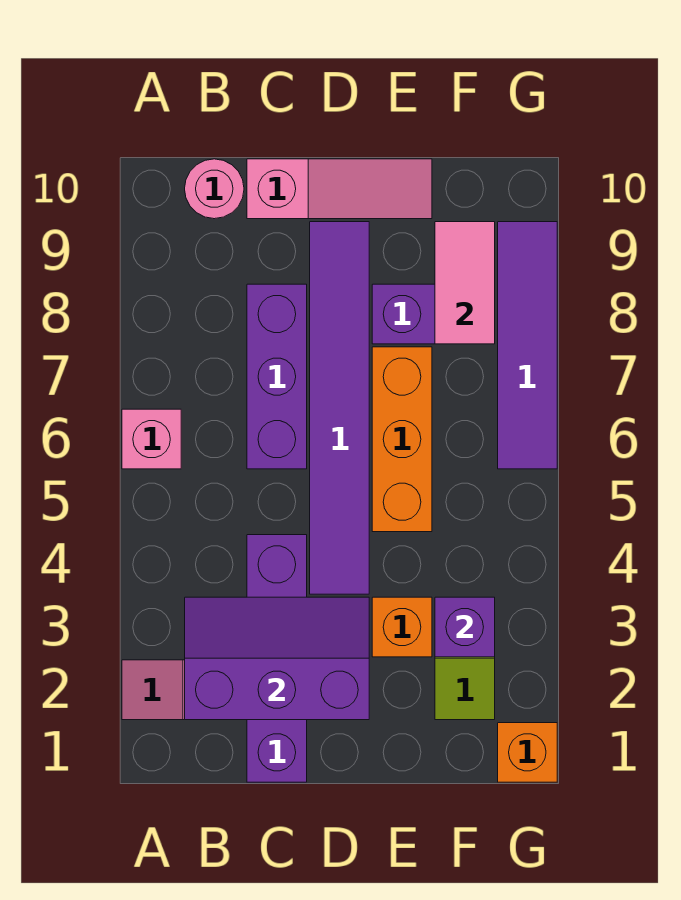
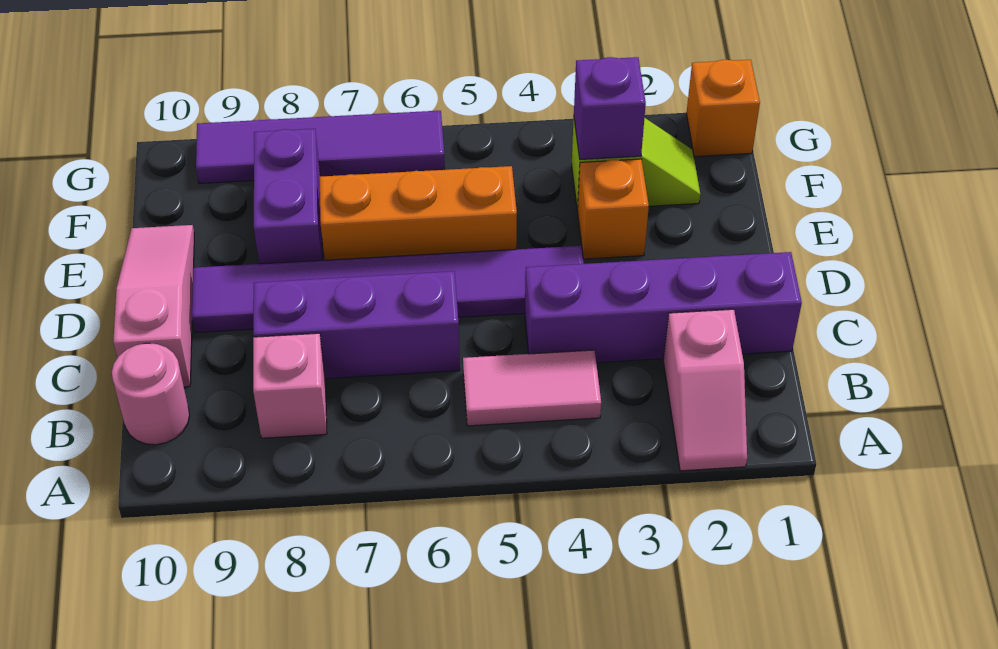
pink brick A6 level 1 -> pink brick B8 level 1
purple slope B2:D3 level 2 top 2 -> none
pink tile F8:F9 level 2 -> pink tile B4:B5 level 1

